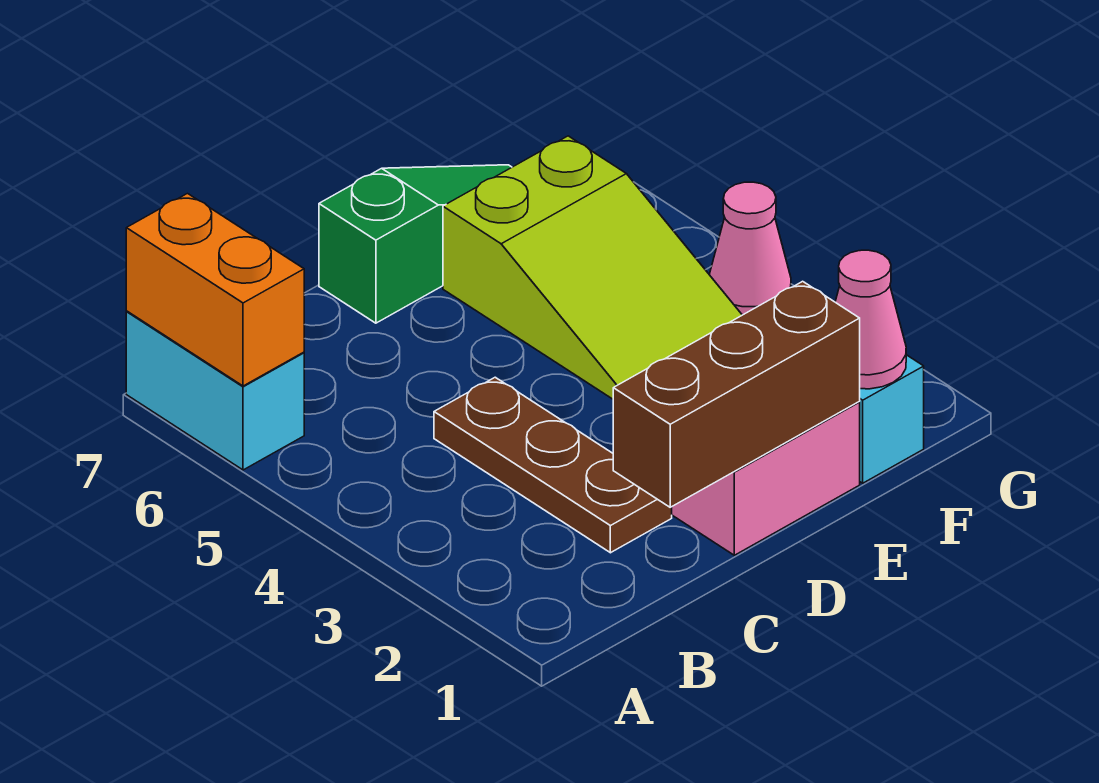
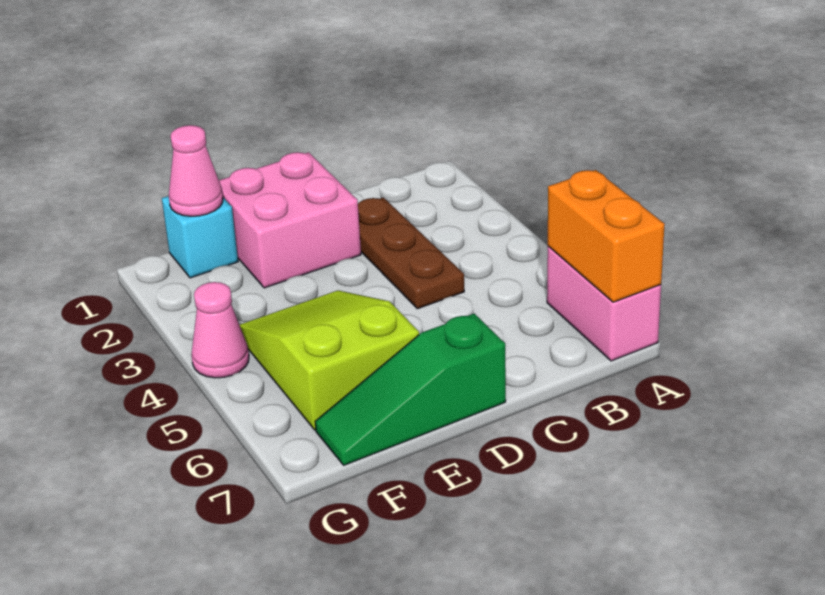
cyan brick A6:A7 level 1 -> pink brick A6:A7 level 1
brown brick C1:E1 level 2 -> none

